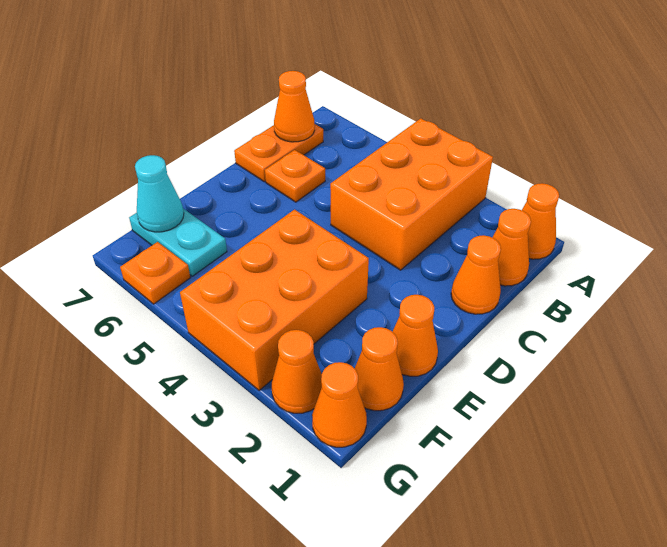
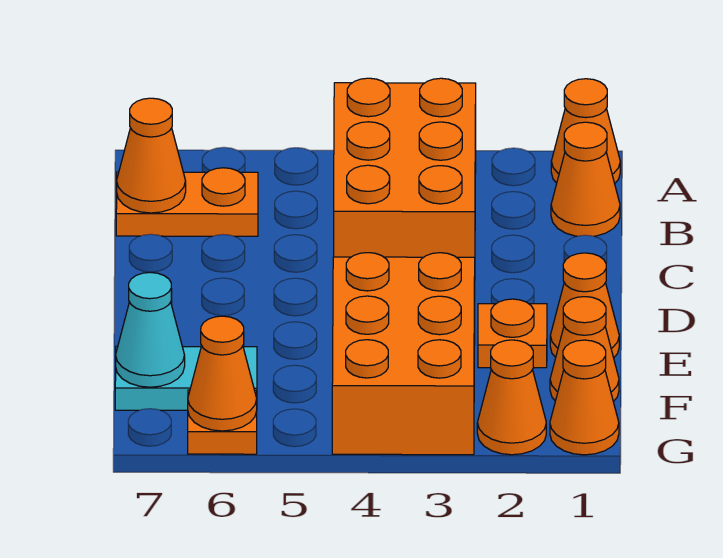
orange plate B7:C7 level 1 -> orange plate B6:B7 level 1
orange cone C1 level 1 -> orange cone G6 level 2
orange plate C6 level 1 -> orange plate E2 level 1

